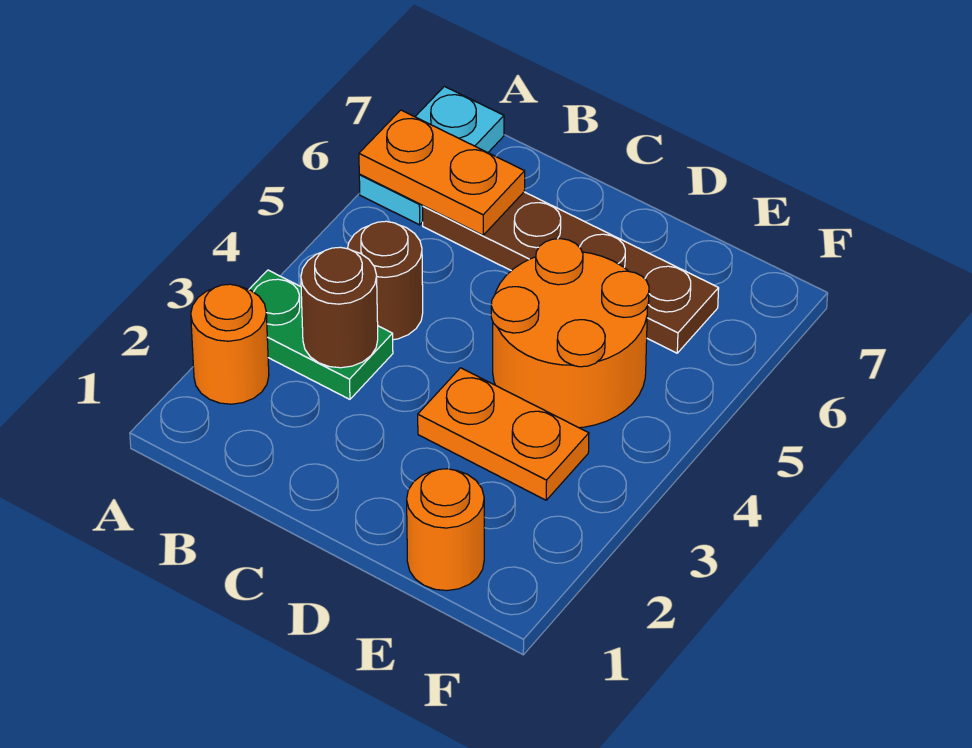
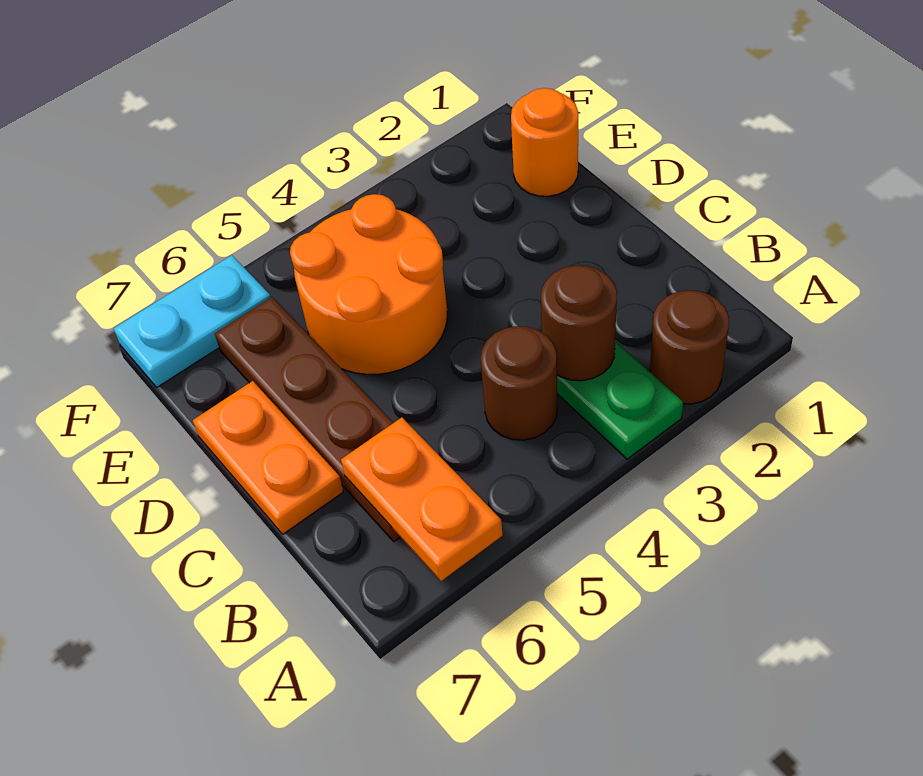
orange round brick A2 level 1 -> brown round brick A2 level 1
cyan plate A6:A7 level 1 -> cyan plate F6:F7 level 1
orange plate D3:E3 level 1 -> orange plate C7:D7 level 1

